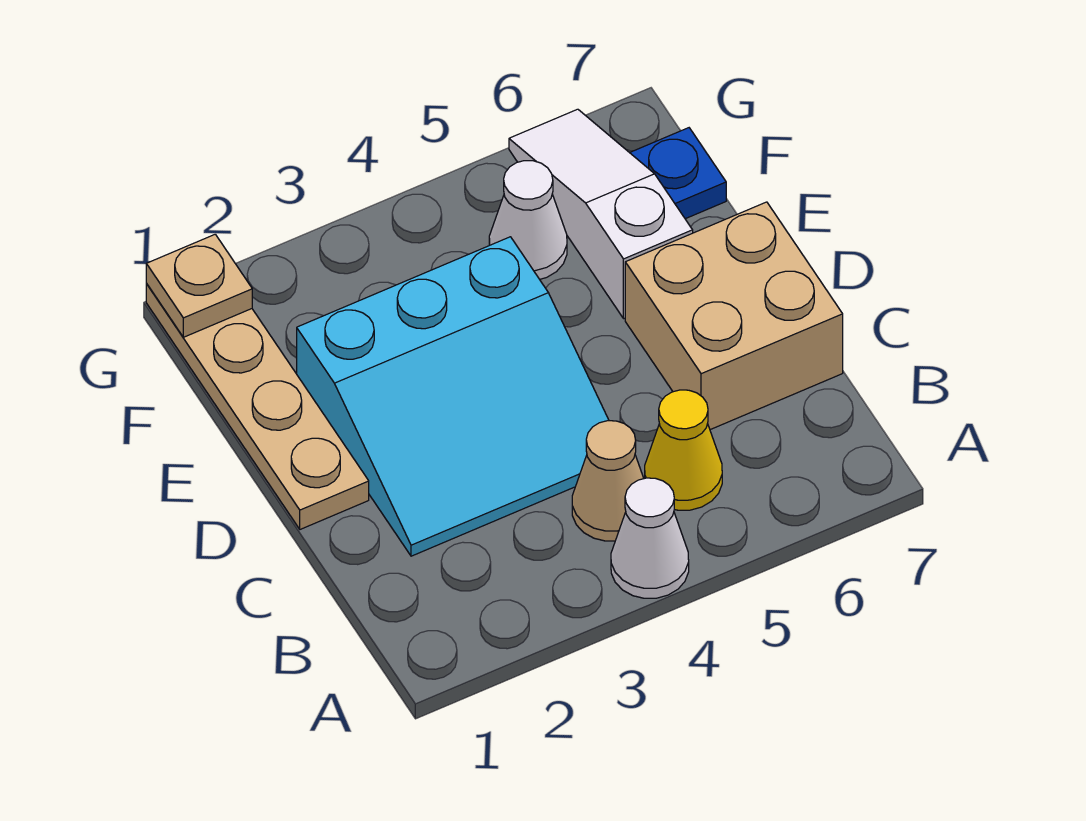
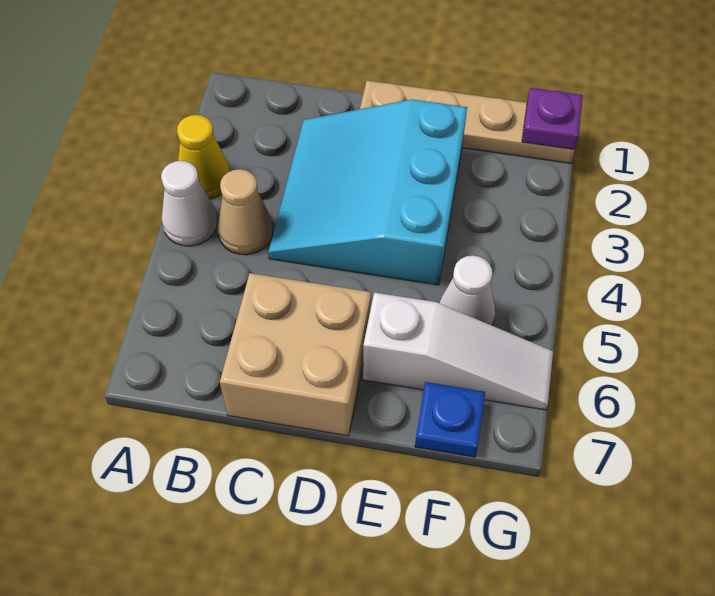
yellow cone B5 level 1 -> yellow cone A3 level 1
tan plate G1 level 2 -> purple plate G1 level 2

